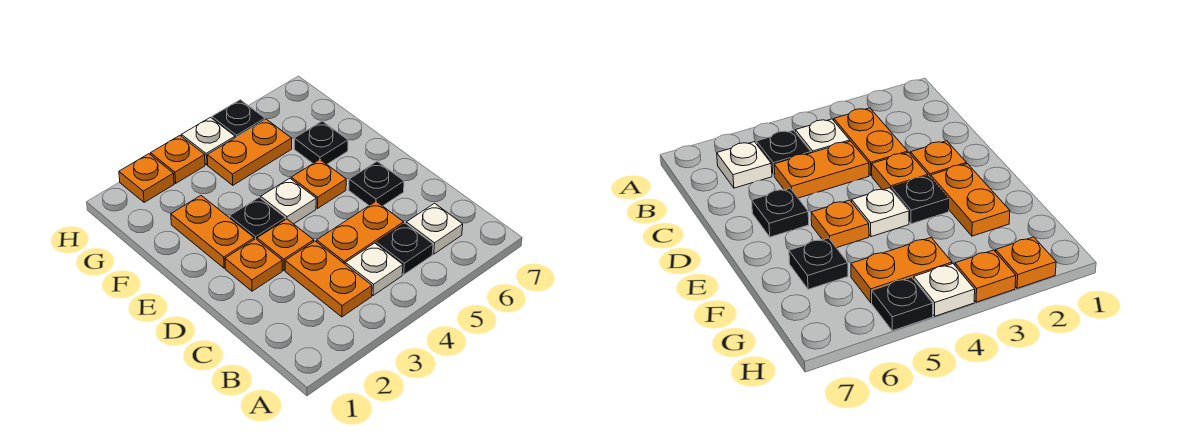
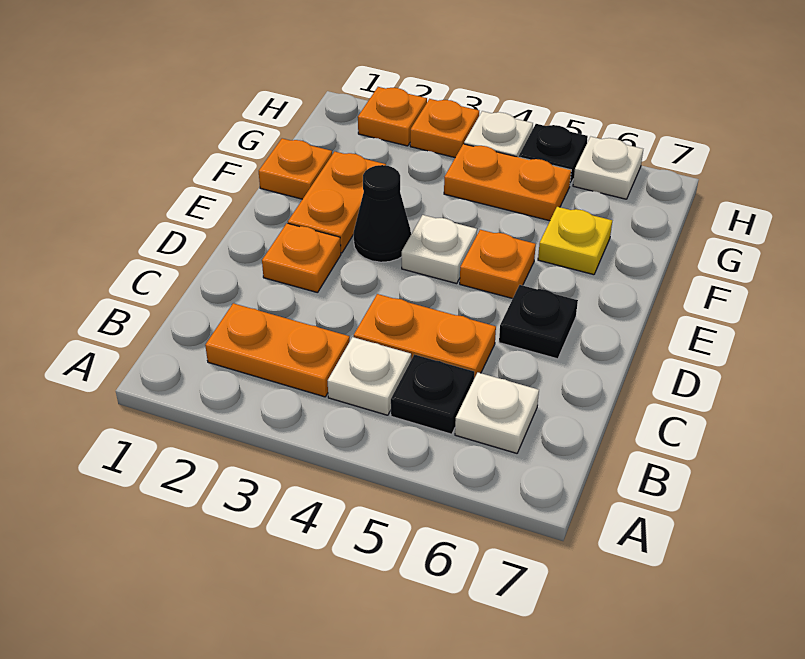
orange plate B3:C3 level 1 -> orange plate B2:B3 level 1
orange plate D3 level 1 -> orange plate F1 level 1
black plate E3 level 1 -> black cone E3 level 1
black plate F6 level 1 -> yellow plate F6 level 1
none -> white plate H6 level 1

